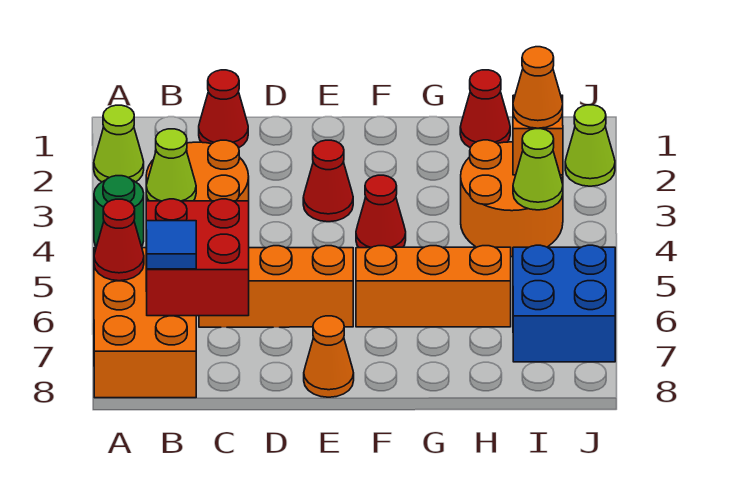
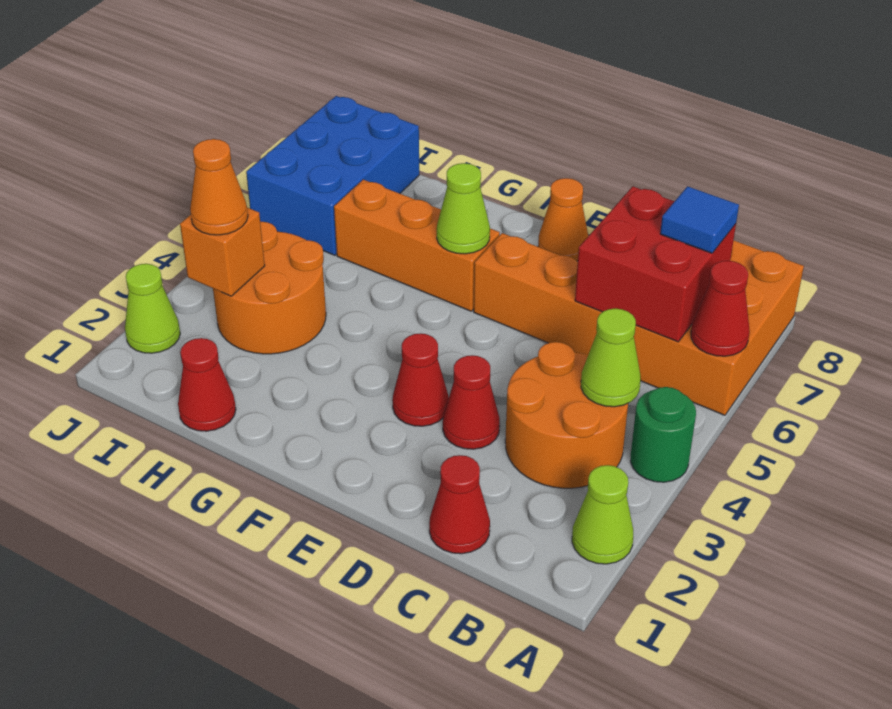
red cone F4 level 1 -> red cone D3 level 1
lime cone I4 level 2 -> lime cone F6 level 2
blue brick I6:J7 level 1 -> blue brick I6:J8 level 1

